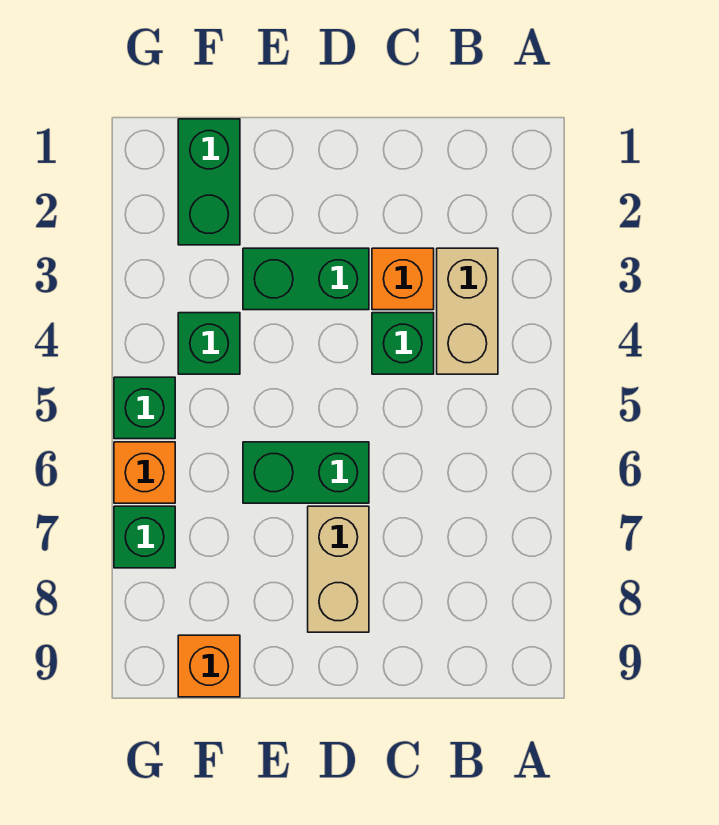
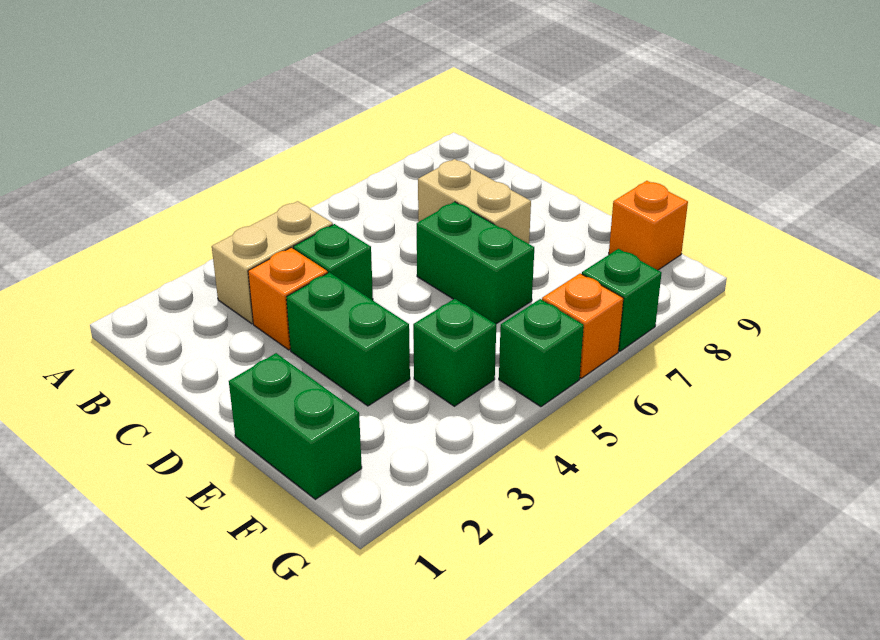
tan brick D7:D8 level 1 -> tan brick C7:D7 level 1
green brick F1:F2 level 1 -> green brick E1:F1 level 1

